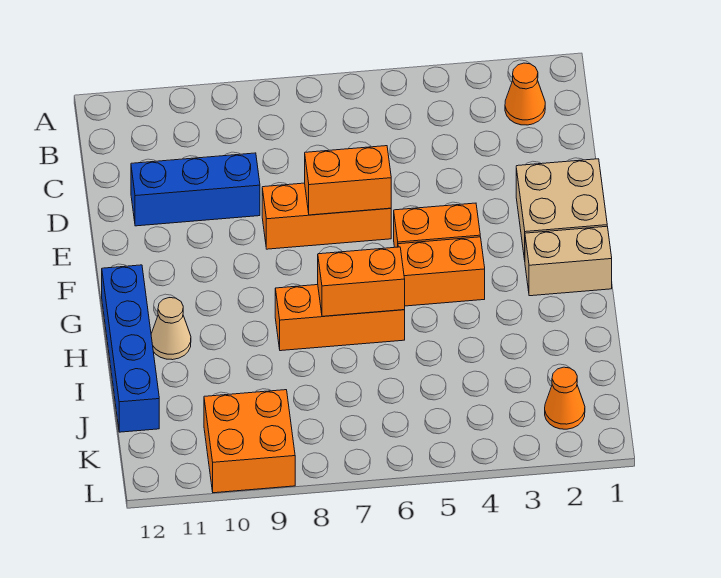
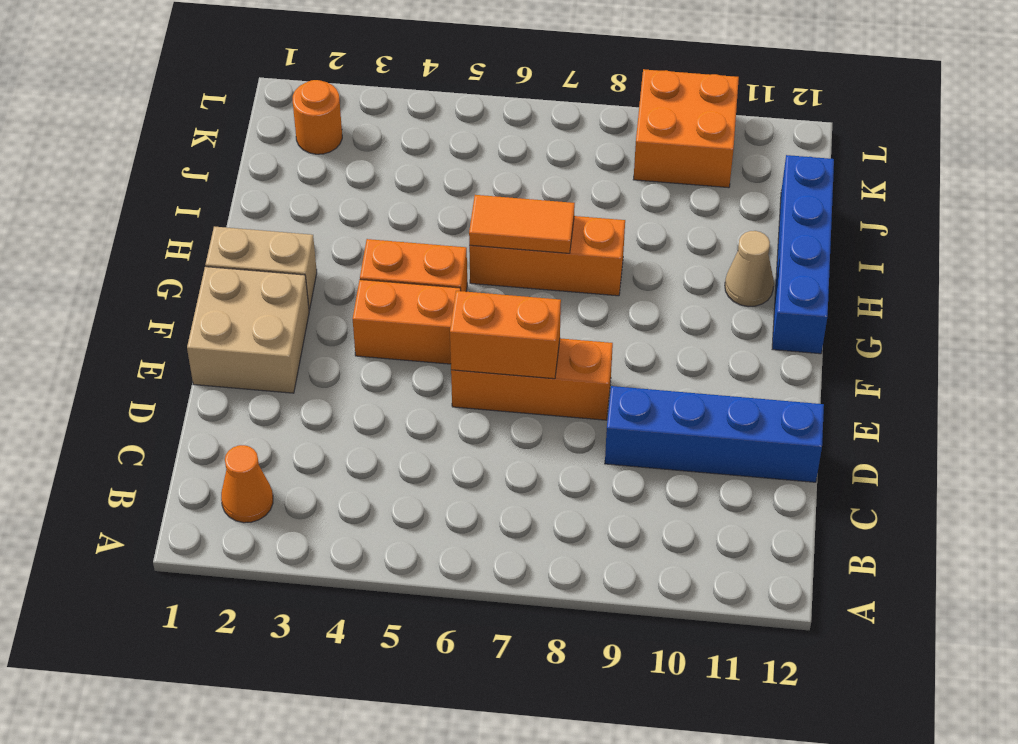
blue brick D9:D11 level 1 -> blue brick D9:D12 level 1
orange brick H6:H7 level 2 -> orange tile H6:H7 level 2
orange cone K2 level 1 -> orange round brick K2 level 1

